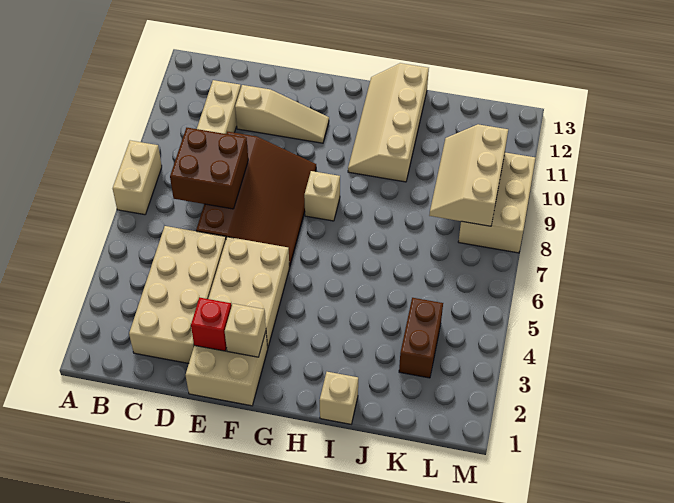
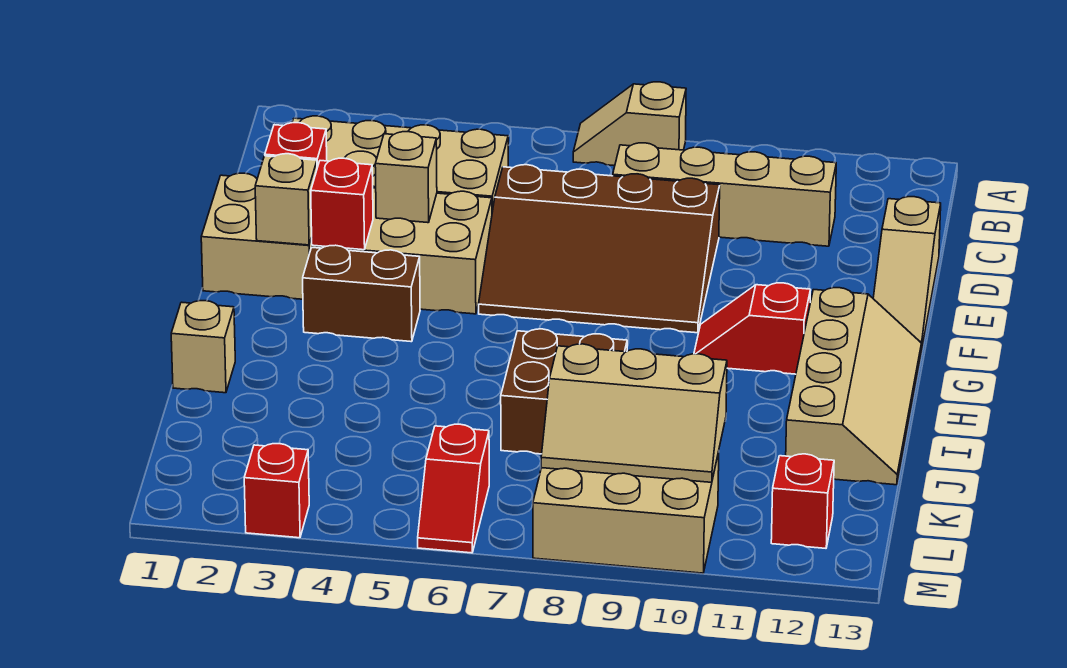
tan brick A7:A8 level 1 -> tan slope A7:A8 level 1 top 8
brown brick C7:D8 level 2 -> brown brick I7:J8 level 1
tan slope D11:F11 level 1 top D -> tan slope D13:F13 level 1 top D
none -> red brick F3 level 2
tan brick G8 level 1 -> tan brick E4 level 2
none -> red slope G10:G11 level 1 top 11
tan slope H10:I13 level 1 top I -> tan slope G12:J13 level 1 top 12
brown brick K3:K4 level 1 -> brown brick G3:G4 level 1
tan slope K8:L10 level 2 top L -> tan slope K8:L10 level 2 top K
none -> red slope L6:M6 level 1 top L
none -> red brick L12 level 1
none -> red brick M3 level 1

